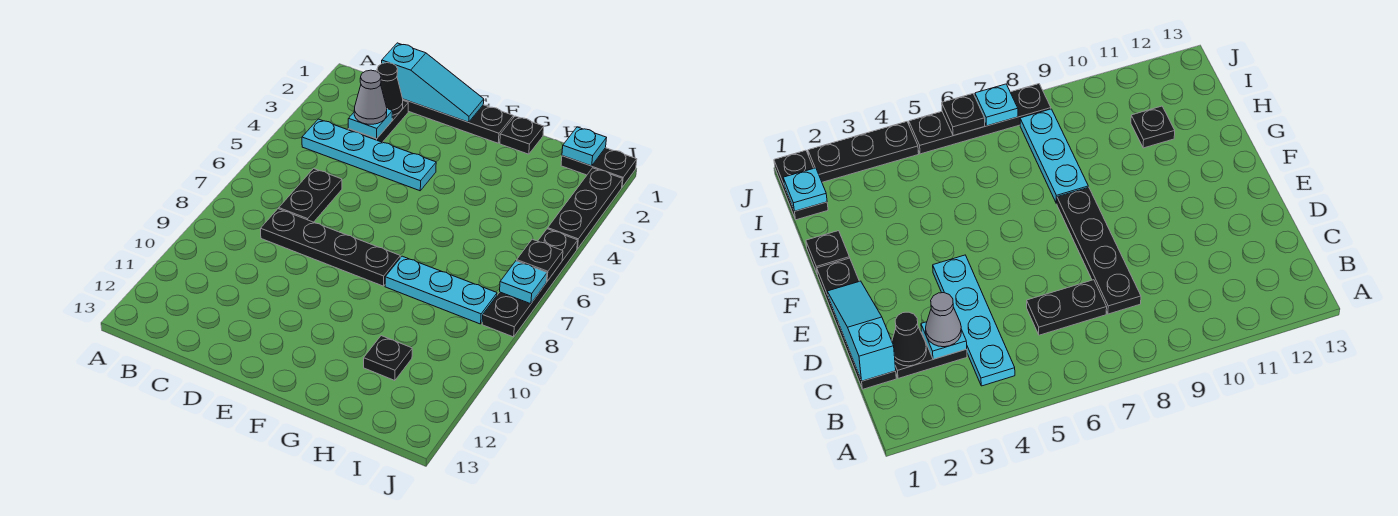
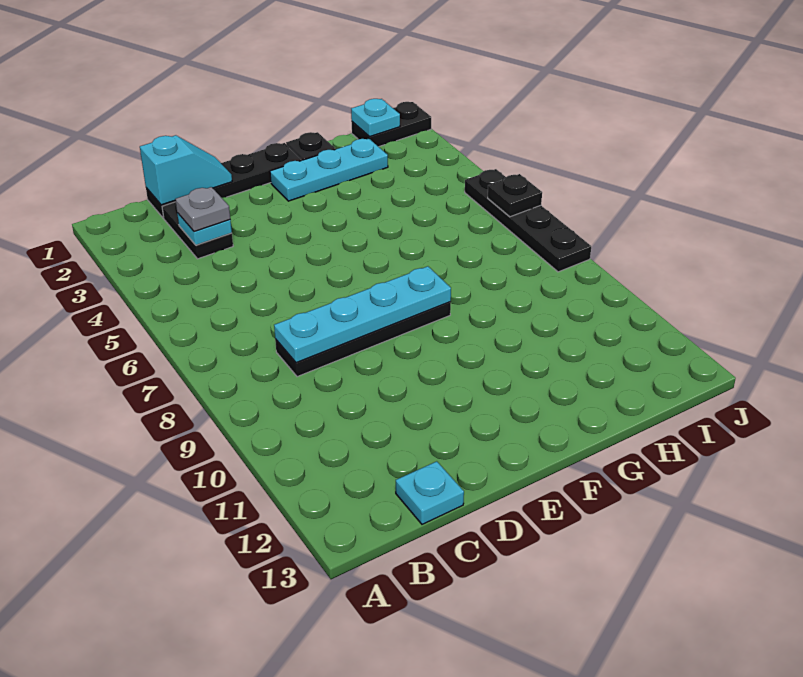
cyan plate B4:E4 level 1 -> cyan plate C8:F8 level 2
cyan slope C1:E1 level 2 top C -> cyan slope C1:D1 level 2 top C
black cone C2 level 2 -> none
grey cone C3 level 3 -> grey plate C3 level 3
black plate C6:C7 level 1 -> none
cyan plate G8:I8 level 1 -> cyan plate F2:H2 level 1
black plate H11 level 1 -> none
black plate J2:J4 level 1 -> none
cyan plate J7 level 2 -> cyan plate C13 level 1

